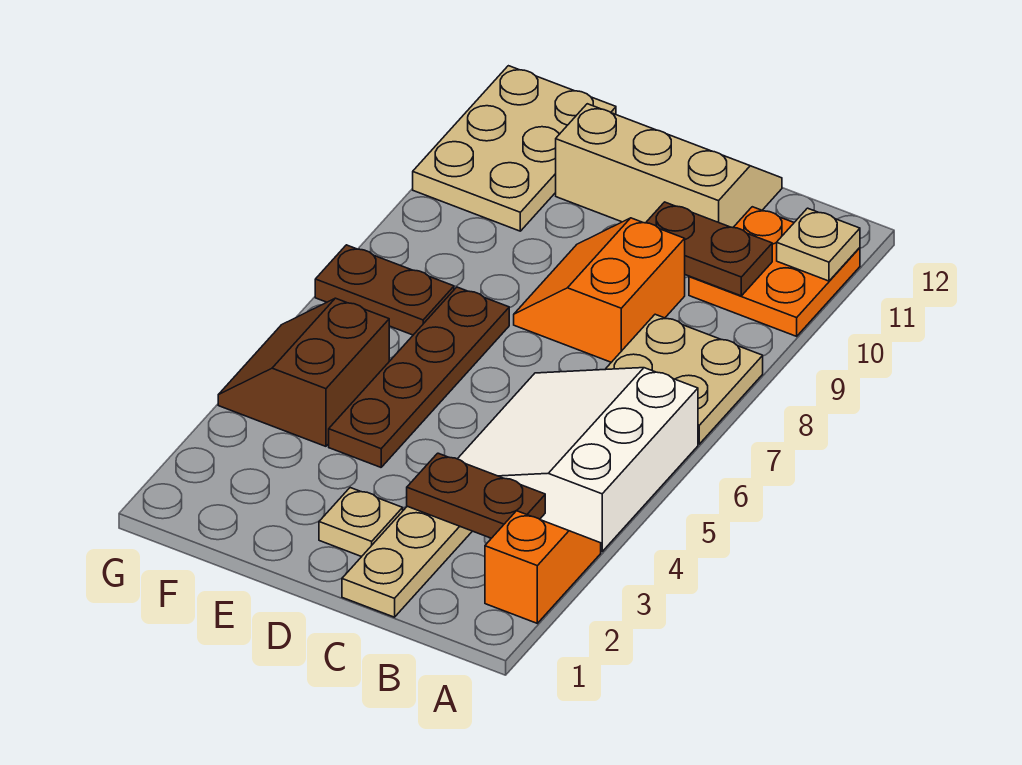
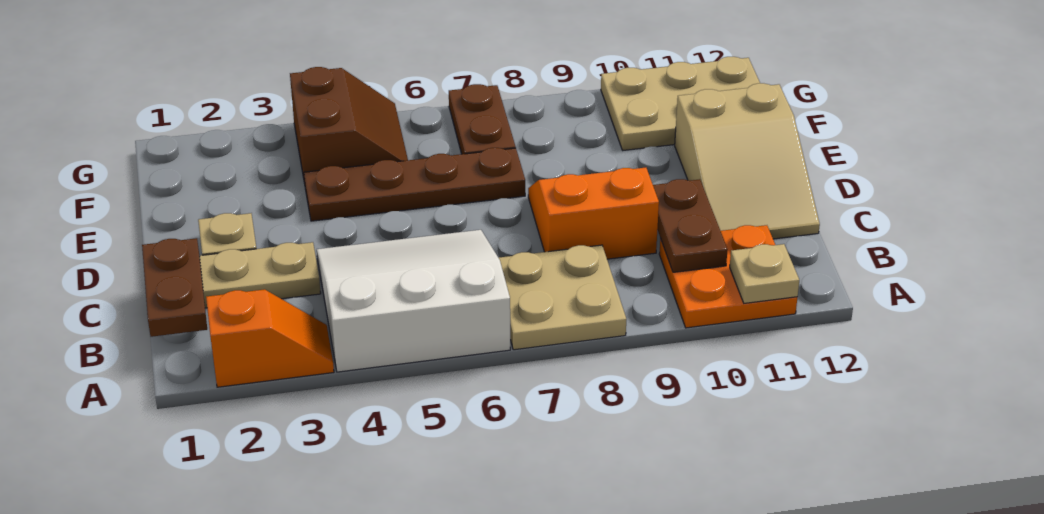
brown plate B3:C3 level 2 -> brown plate B1:C1 level 2
tan slope C11:E12 level 1 top 11 -> tan slope C11:E12 level 1 top E
brown slope F4:G5 level 1 top F -> brown slope F4:G5 level 1 top 4

